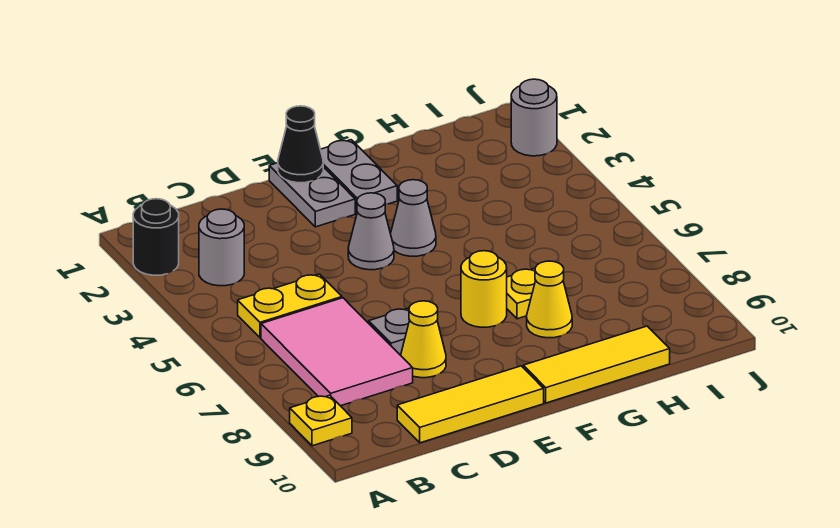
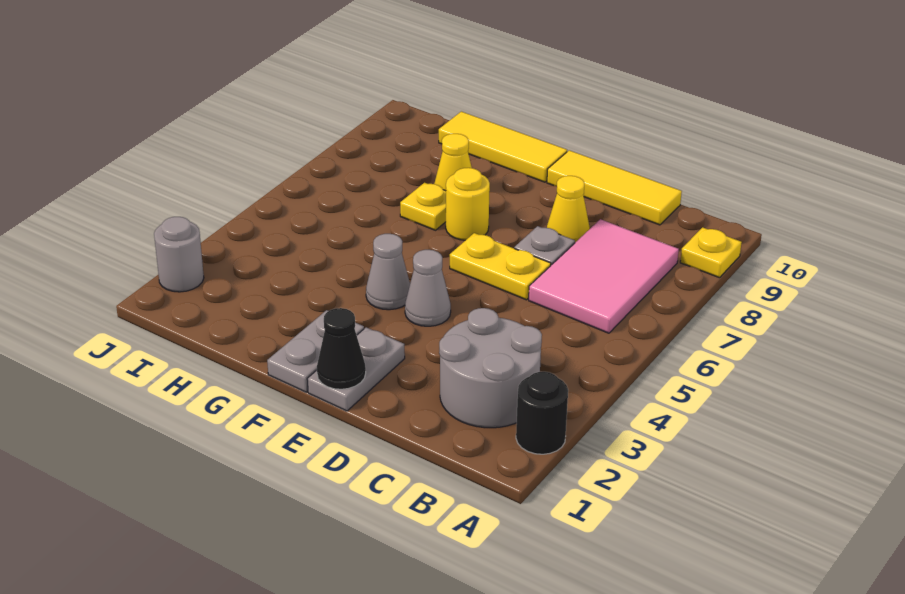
grey round brick B3 level 1 -> grey round brick B2:C3 level 1
yellow plate B5:C5 level 1 -> yellow plate D6:E6 level 1

